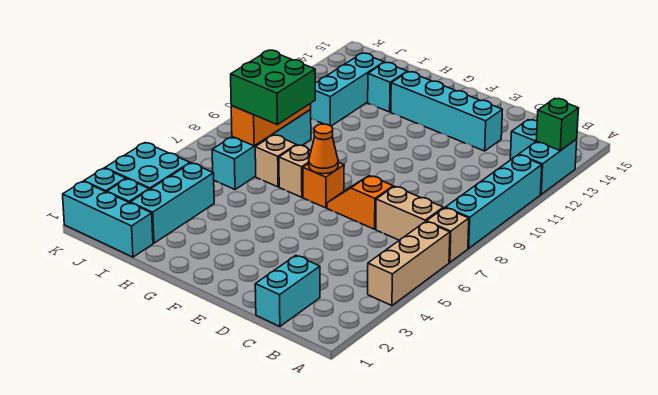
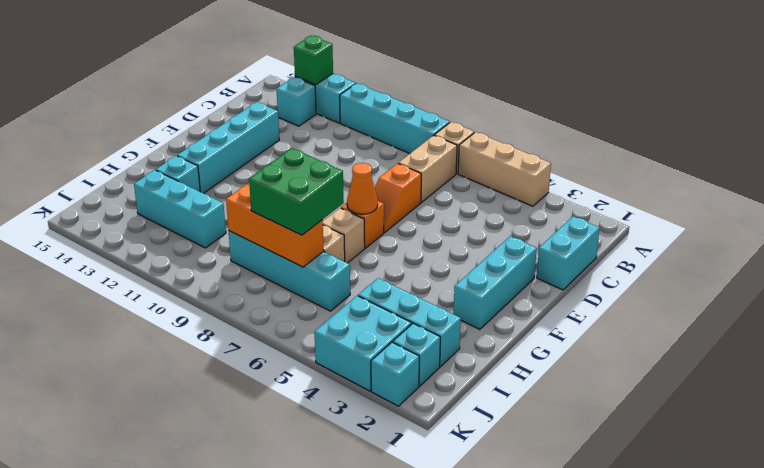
cyan brick C1:C2 level 1 -> cyan brick C1:D1 level 1
cyan brick I1:K1 level 1 -> cyan brick E2:G2 level 1

